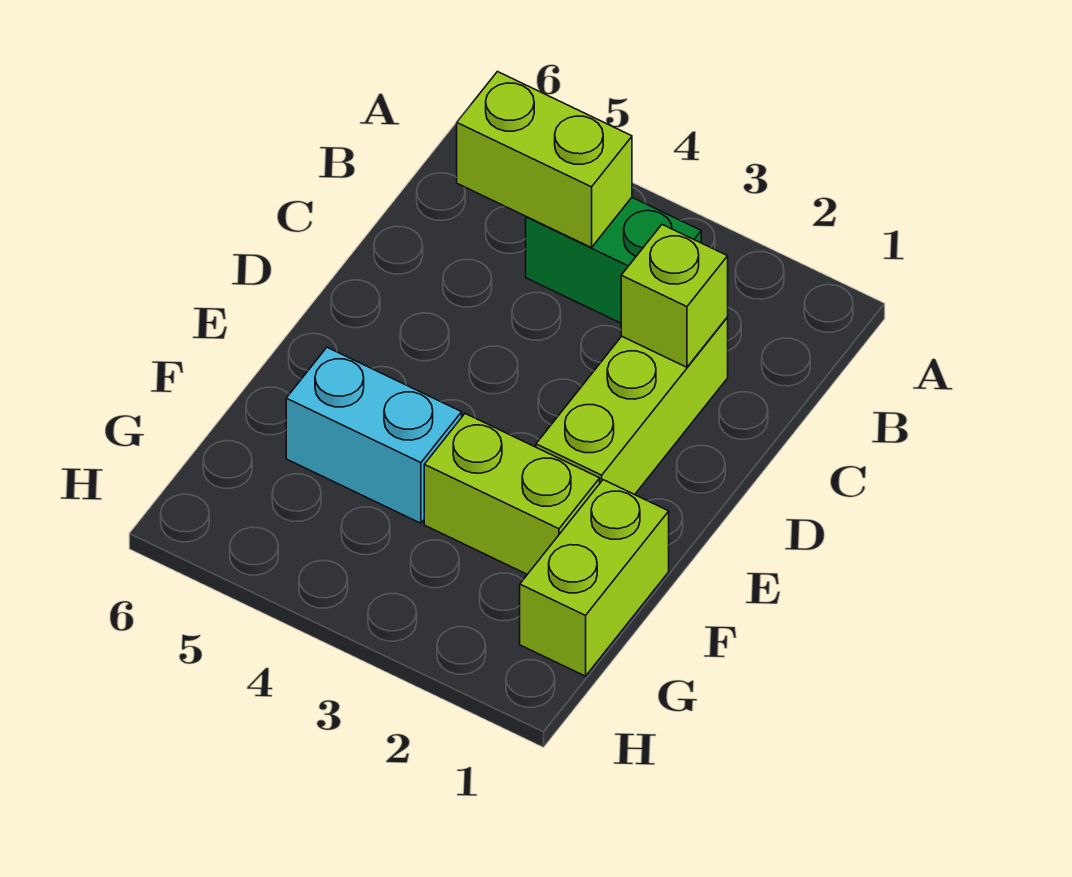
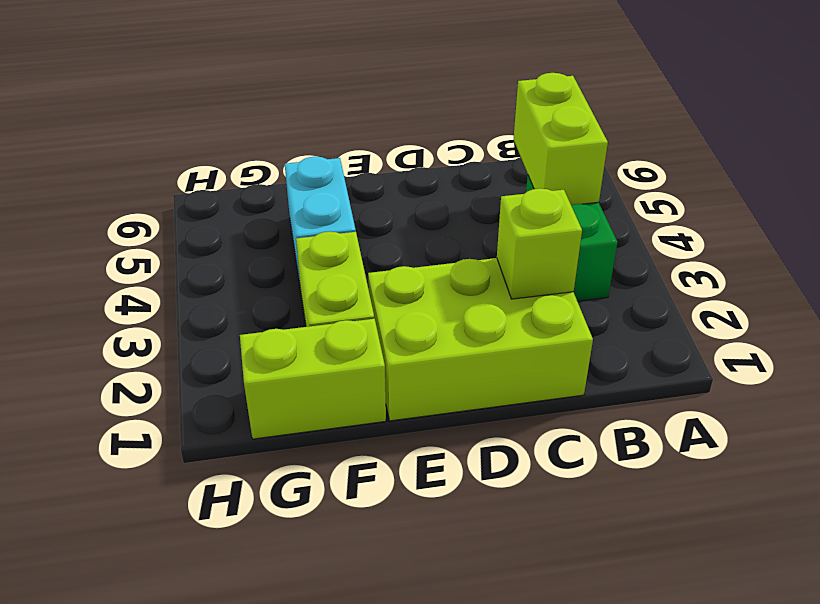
lime brick C2:E2 level 1 -> lime brick C1:E2 level 1

